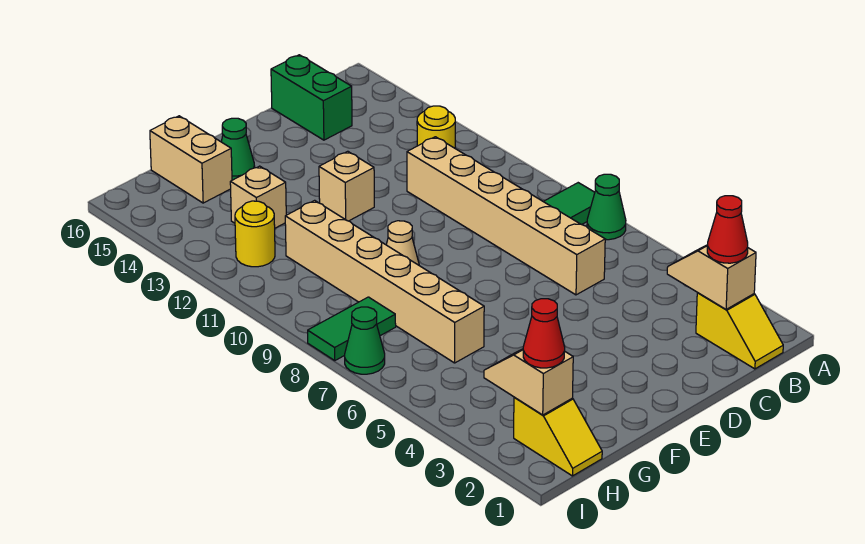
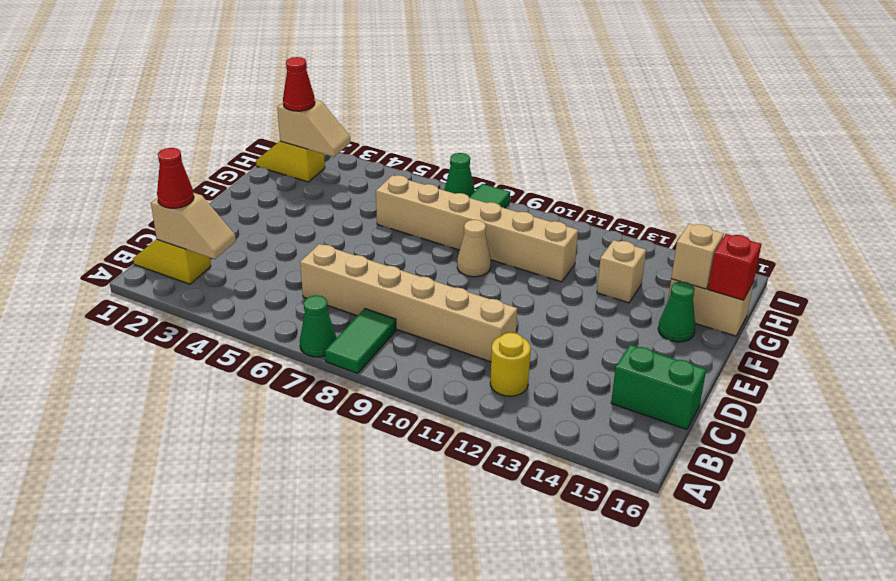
tan brick E12 level 1 -> tan brick G15 level 2
none -> red brick G16 level 2
yellow round brick H12 level 1 -> none

